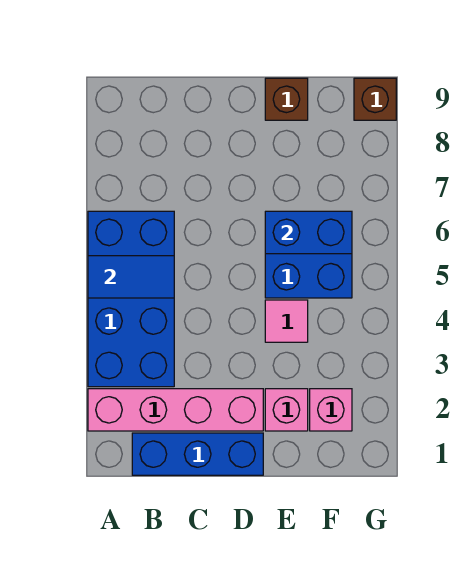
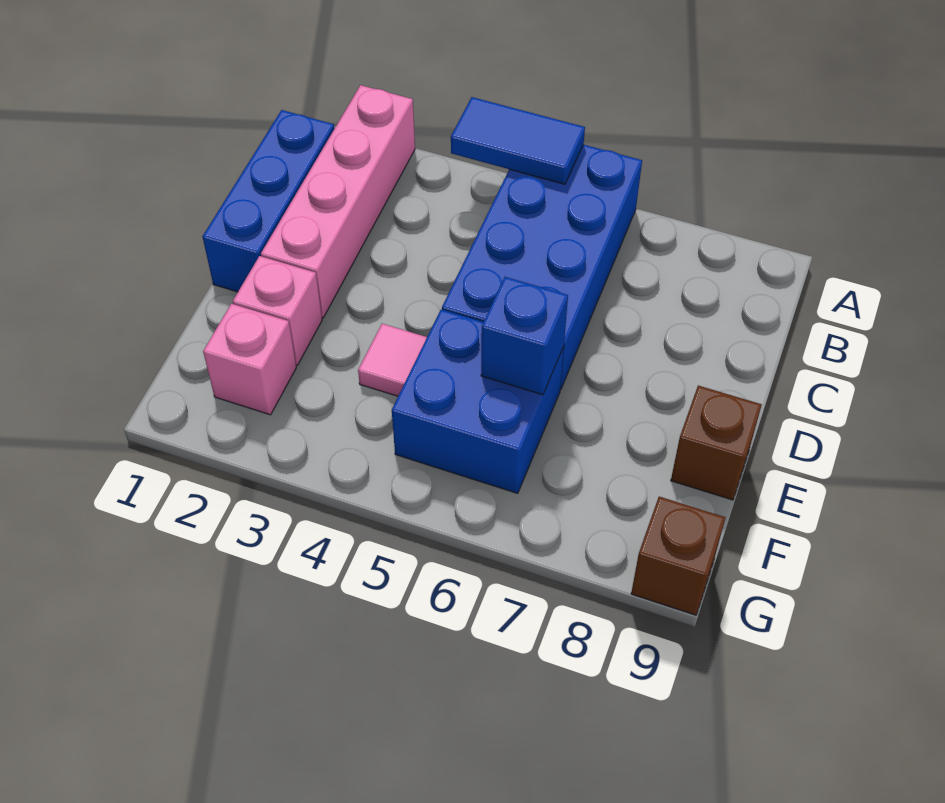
blue brick A3:B6 level 1 -> blue brick A5:D6 level 1
blue tile A5:B5 level 2 -> blue tile A4:A5 level 2
blue brick E6:F6 level 2 -> blue brick E6 level 2

